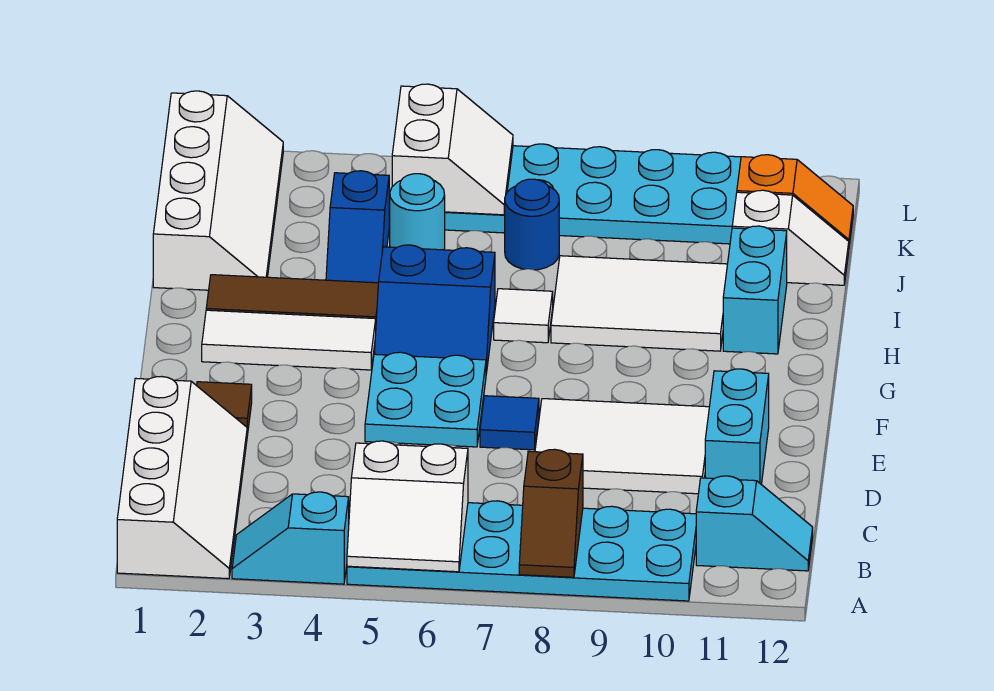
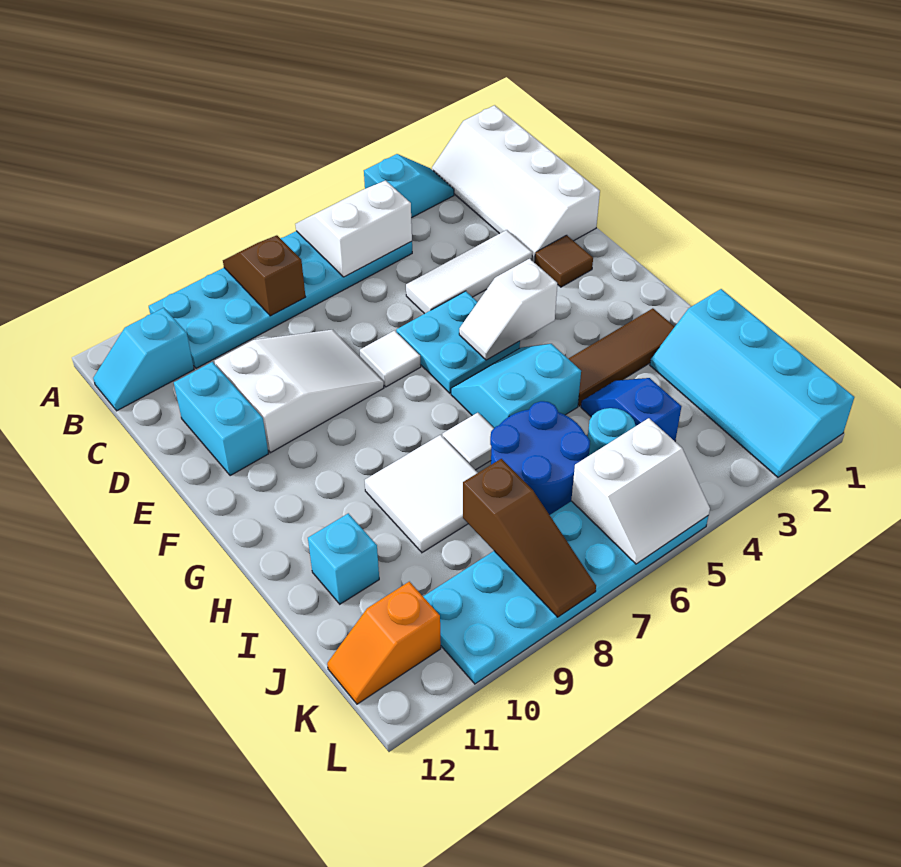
white tile D8:E10 level 1 -> white slope D8:E10 level 1 top 10
blue tile E7 level 1 -> white tile E7 level 1
white tile G2:G4 level 1 -> white tile D3:D5 level 1
blue slope G5:H6 level 1 top H -> cyan slope G5:H6 level 1 top H
white tile H8:I10 level 1 -> white tile H8:I9 level 1
cyan brick H11:I11 level 1 -> cyan brick I11 level 1
white slope I1:L2 level 1 top 1 -> cyan slope I1:L2 level 1 top 1
blue round brick J7 level 1 -> blue round brick I6:J7 level 1
none -> brown slope J8:L8 level 2 top J
white slope J11:J12 level 1 top 11 -> white slope F4:F5 level 2 top 4
white slope K5:L6 level 2 top 5 -> white slope K5:L6 level 2 top K

